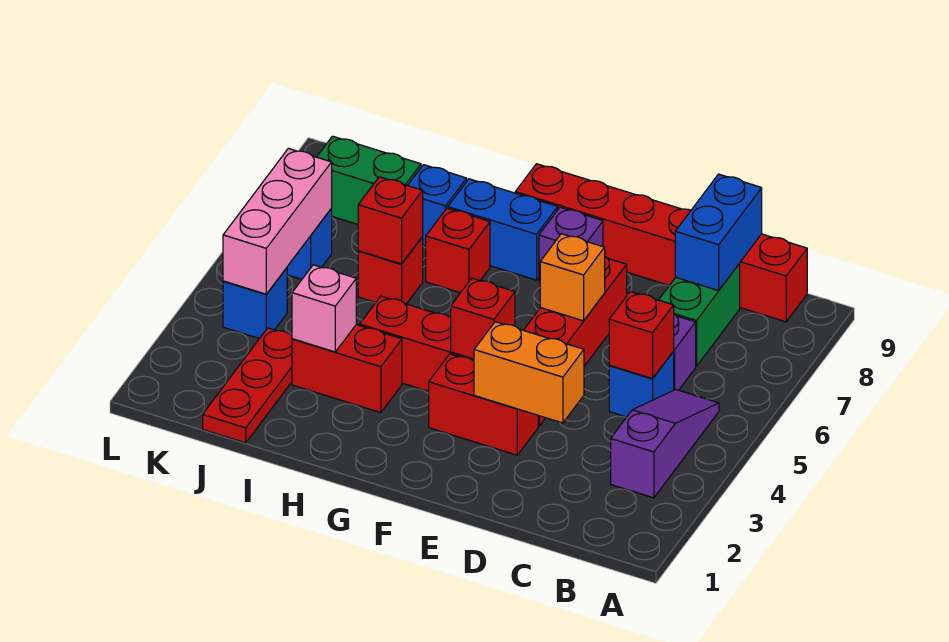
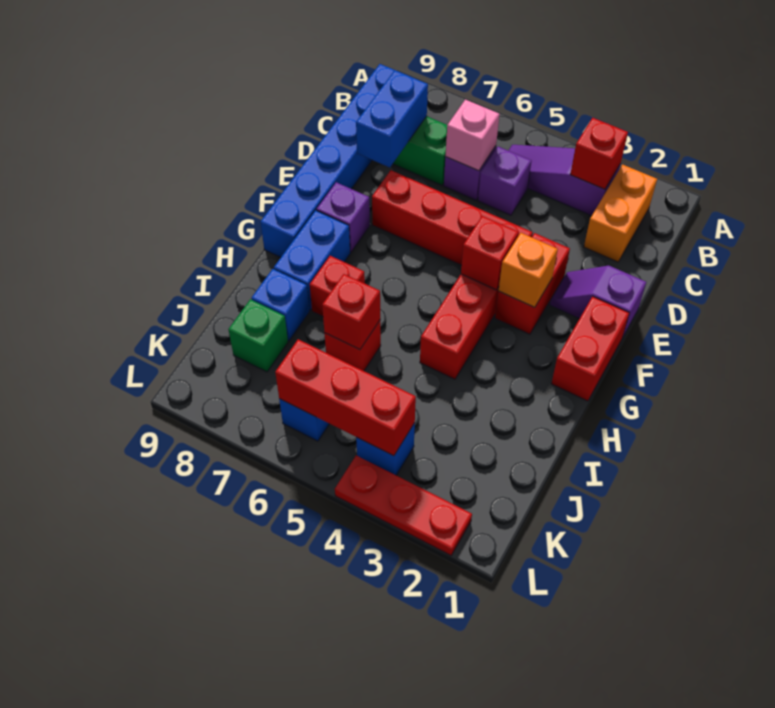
red brick B9:G9 level 1 -> blue brick B9:G9 level 1
blue brick C5 level 1 -> purple brick C5 level 1
red brick C5 level 2 -> red brick B3 level 2
blue brick C8:C9 level 2 -> blue brick C8:D8 level 2
orange brick D3:E3 level 2 -> orange brick B2:C2 level 1
none -> purple slope E1:E2 level 1 top 1
orange brick E6 level 2 -> orange brick F3 level 2
red brick H3:I3 level 1 -> red brick F1:G1 level 1
pink brick I3 level 2 -> pink brick C6 level 2
red plate J1:J3 level 1 -> red plate L2:L4 level 1
green brick J8:K8 level 1 -> green brick J8 level 1
pink brick K4:K6 level 2 -> red brick K4:K6 level 2

